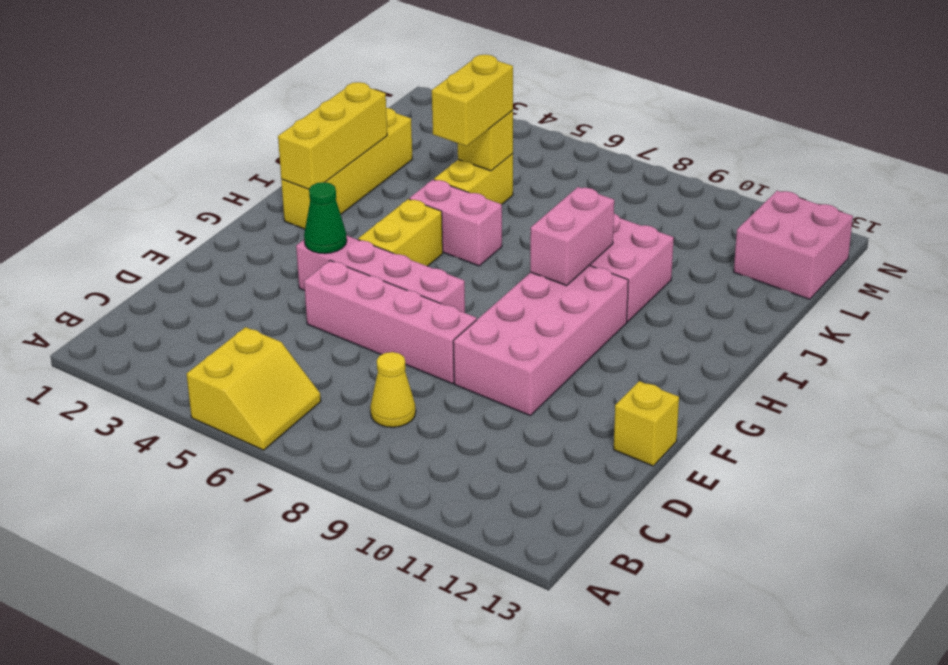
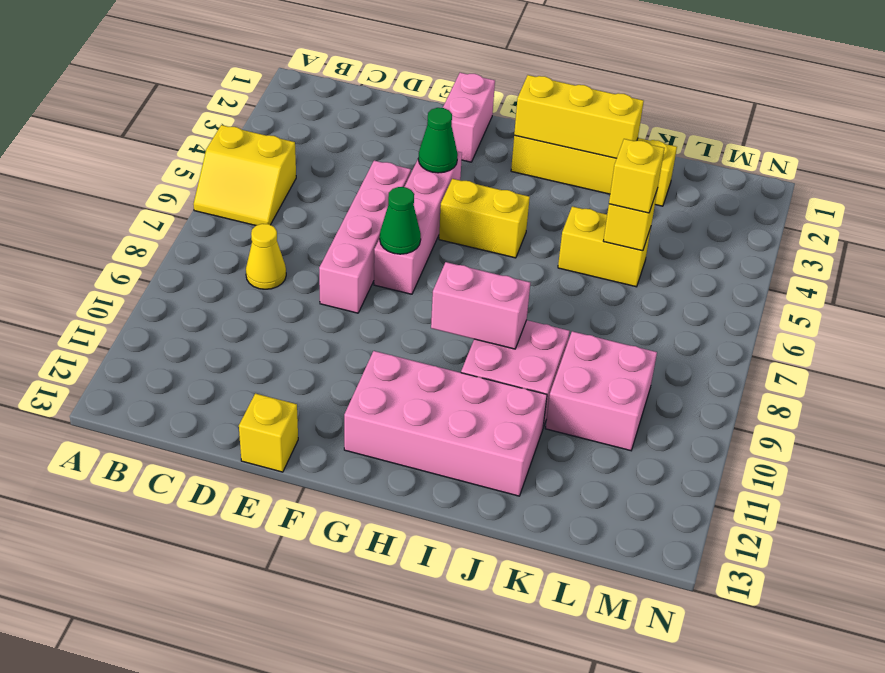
pink brick E9:H10 level 1 -> pink brick G11:J12 level 1
none -> green cone F7 level 2
pink brick I5:I6 level 1 -> pink brick F1:F2 level 1
yellow brick J5:K5 level 3 -> yellow brick K5 level 3
pink brick L12:M13 level 1 -> pink brick K9:L10 level 1

